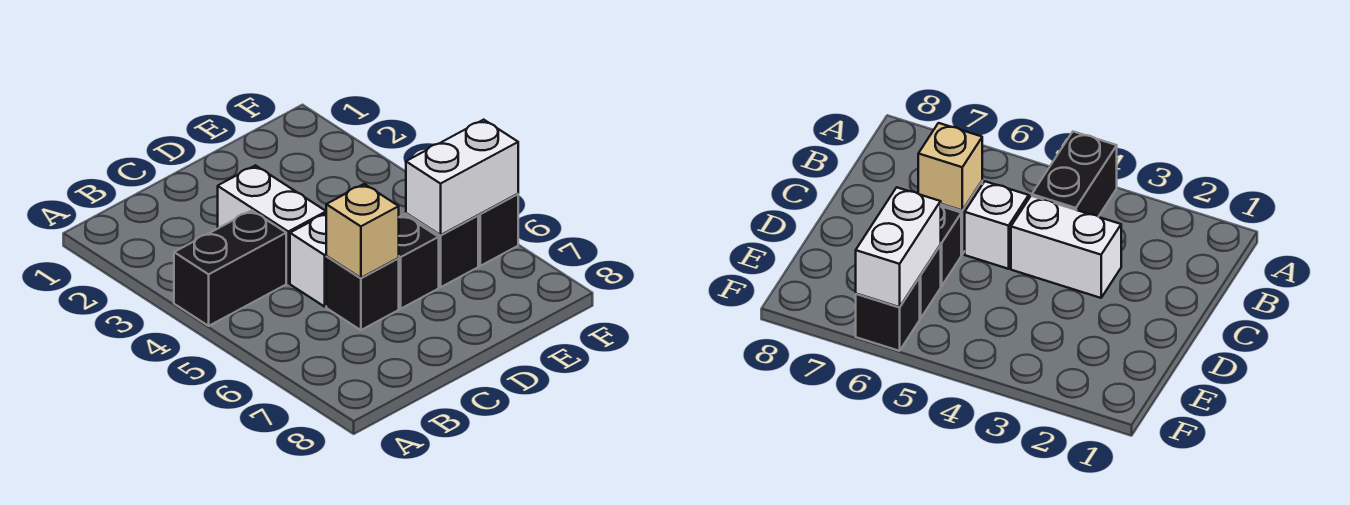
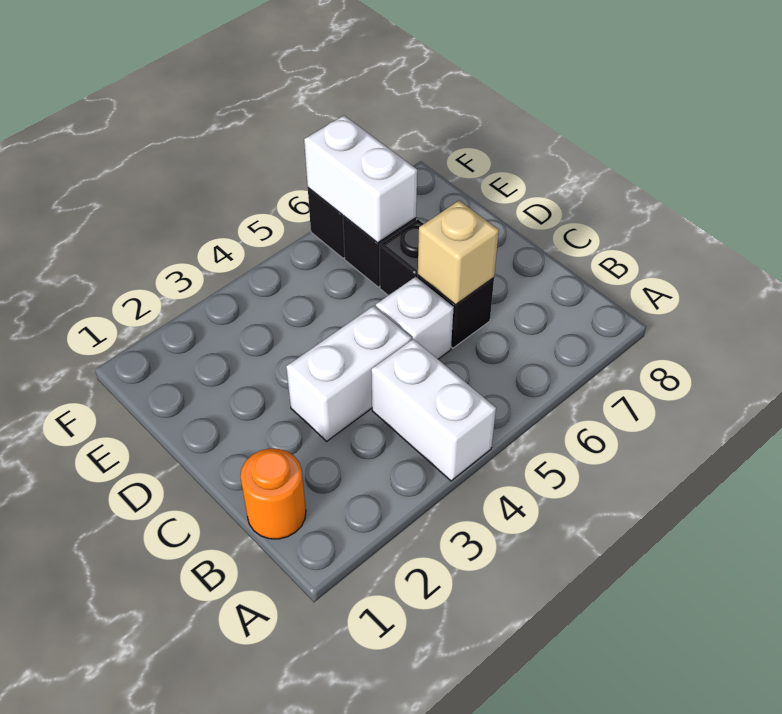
black brick A4:B4 level 1 -> white brick A4:B4 level 1
none -> orange round brick B1 level 1

